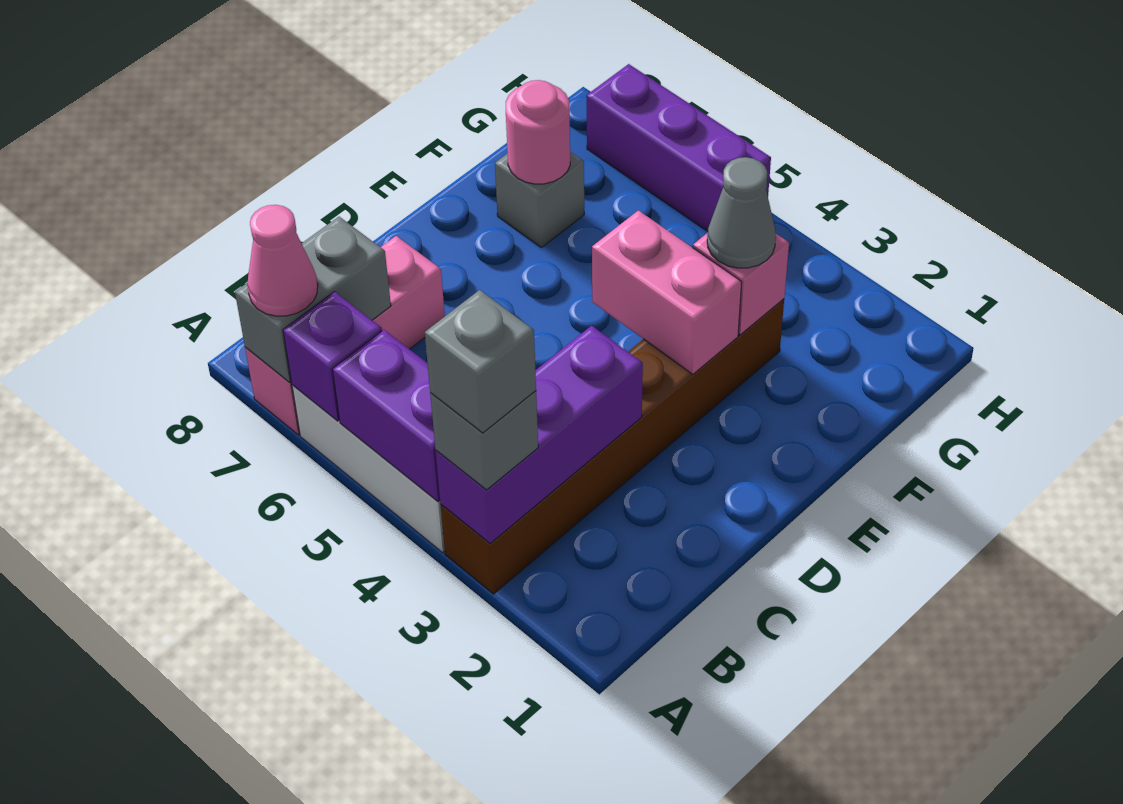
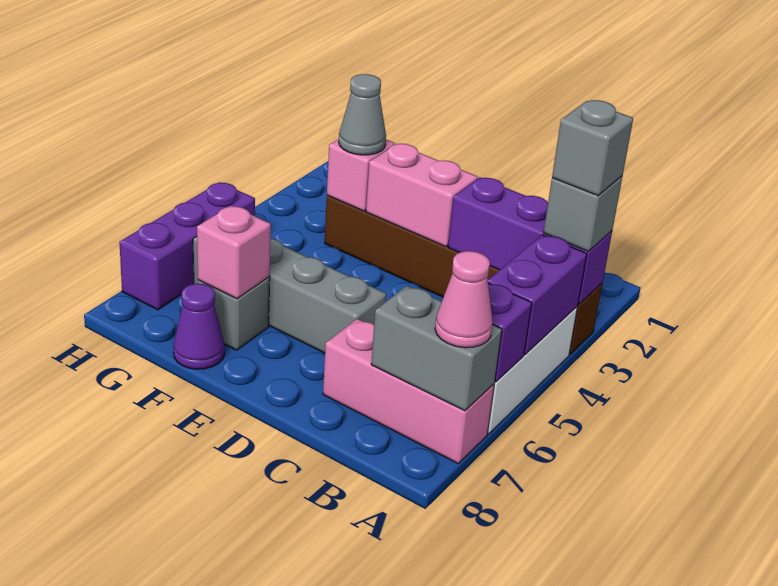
none -> grey brick D6:G6 level 1
pink brick E3:E4 level 2 -> pink brick D3:E3 level 2
pink round brick F7 level 2 -> pink brick F7 level 2
none -> purple cone F8 level 1

